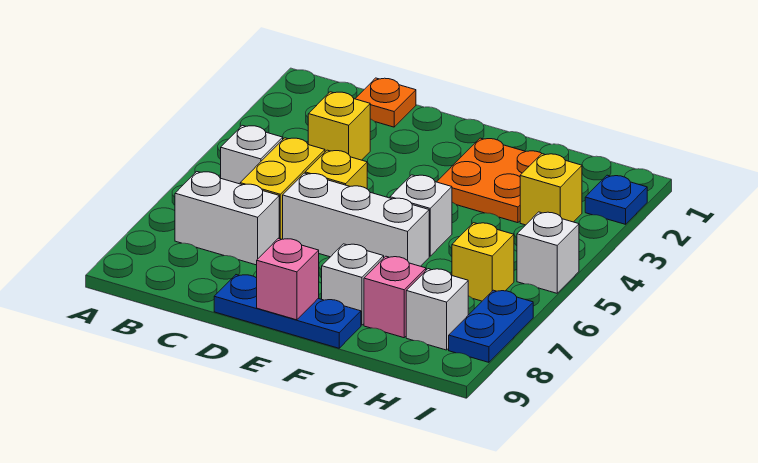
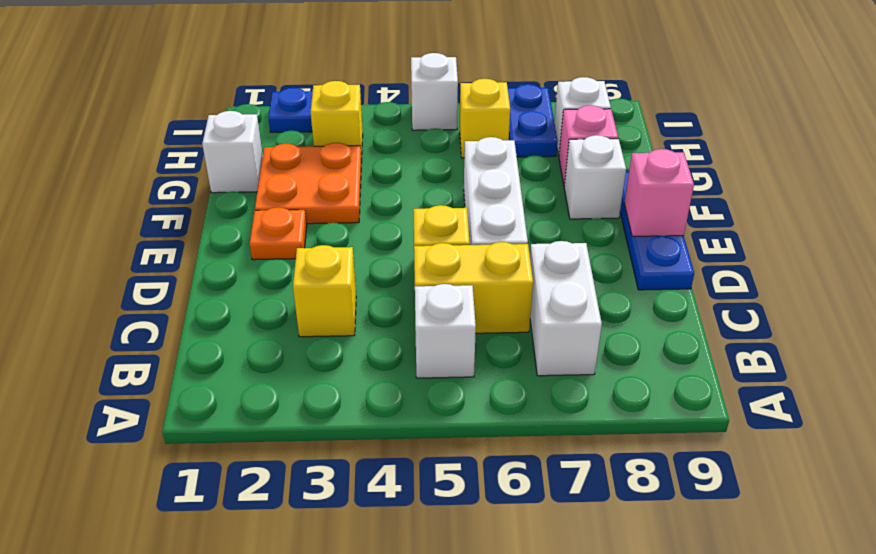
orange plate C1 level 1 -> orange plate E2 level 1
white brick F5 level 1 -> white brick G1 level 1
blue plate I7:I8 level 1 -> blue plate H7:I7 level 1

